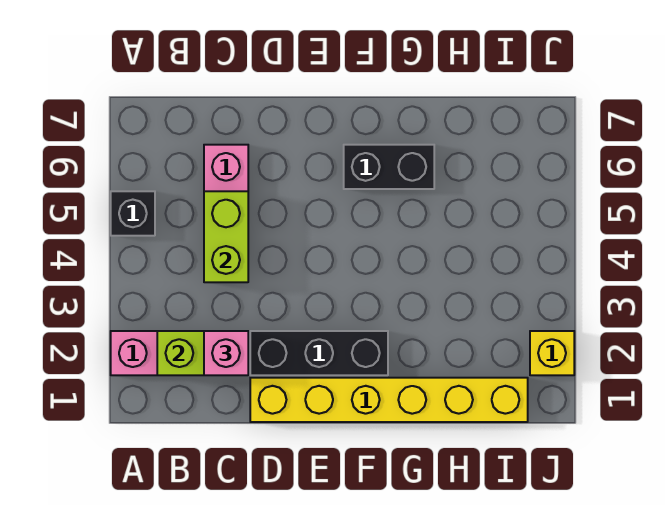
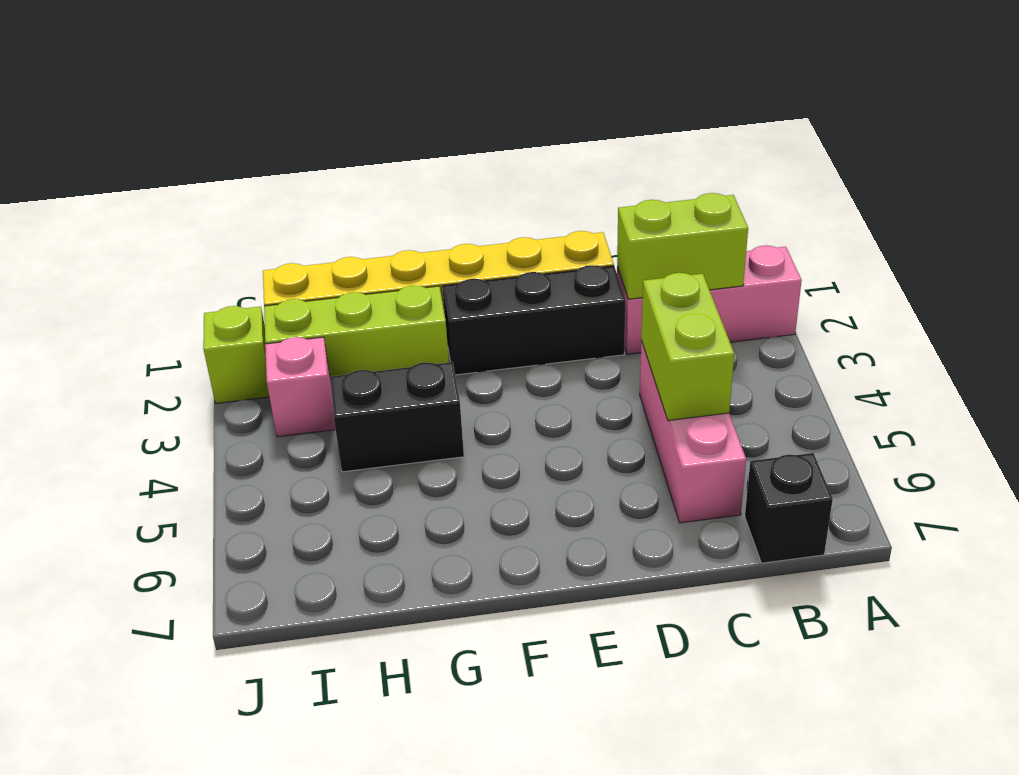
black brick A5 level 1 -> black brick B7 level 1
pink brick C2 level 3 -> pink brick I3 level 1
black brick F6:G6 level 1 -> black brick G4:H4 level 1
none -> lime brick G2:I2 level 1
yellow brick J2 level 1 -> lime brick J2 level 1

